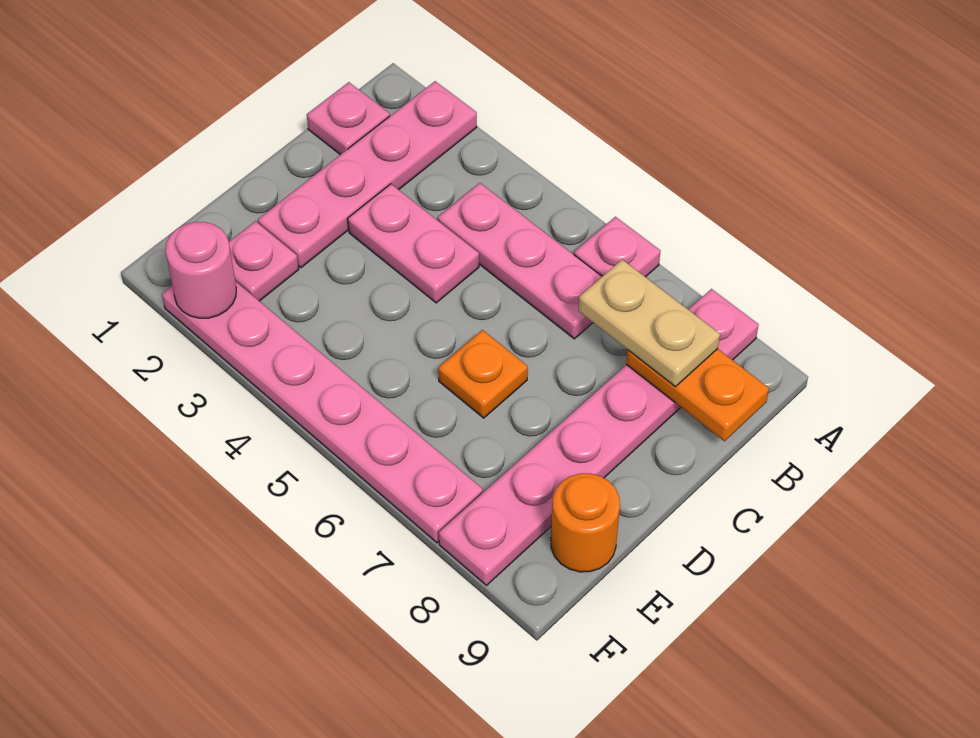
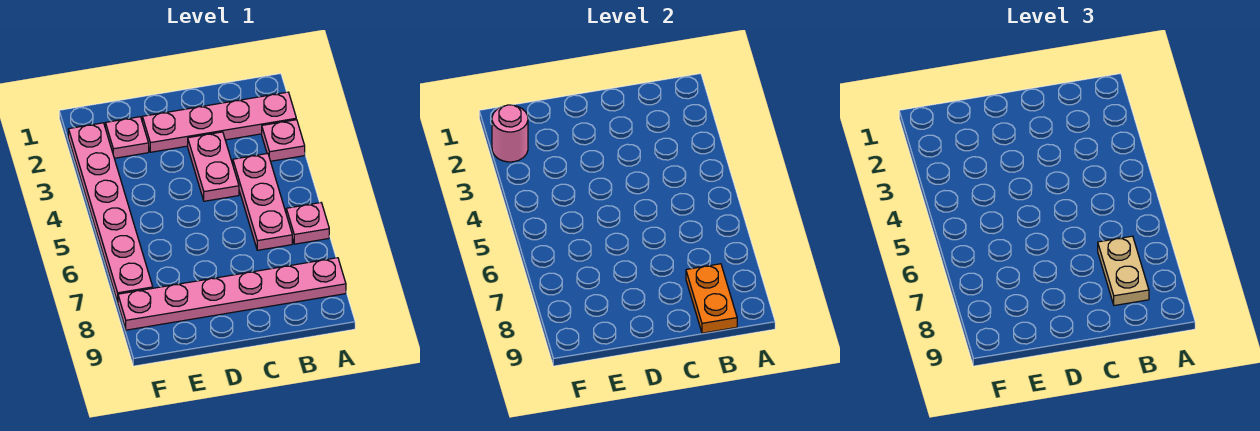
pink plate B1 level 1 -> pink plate A3 level 1
orange plate D6 level 1 -> none
orange round brick E9 level 1 -> none

